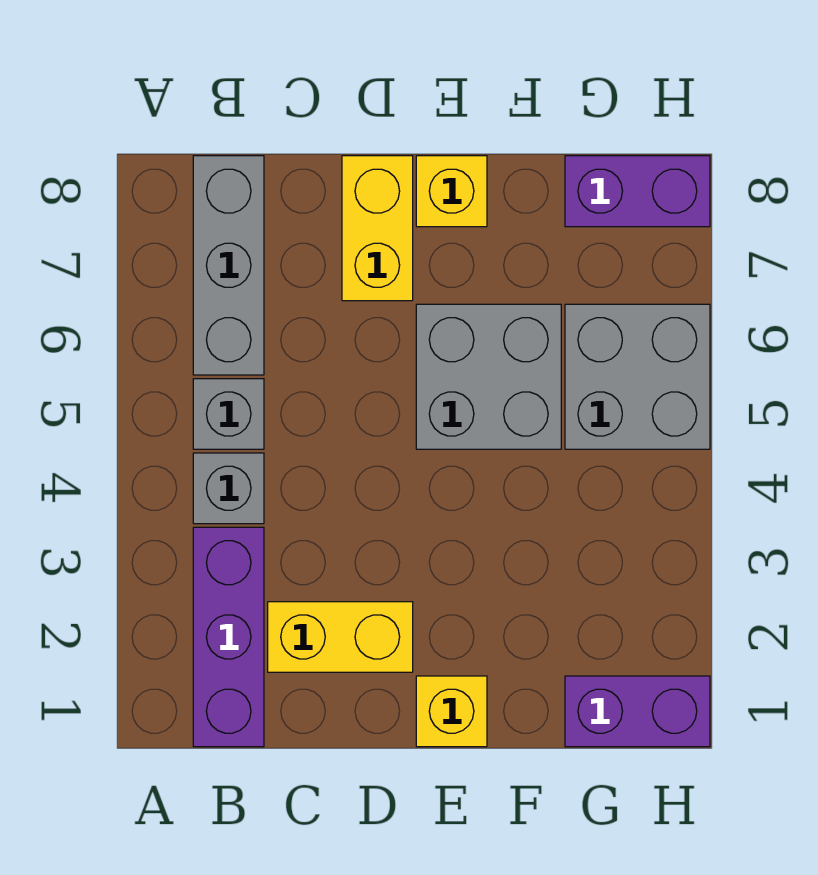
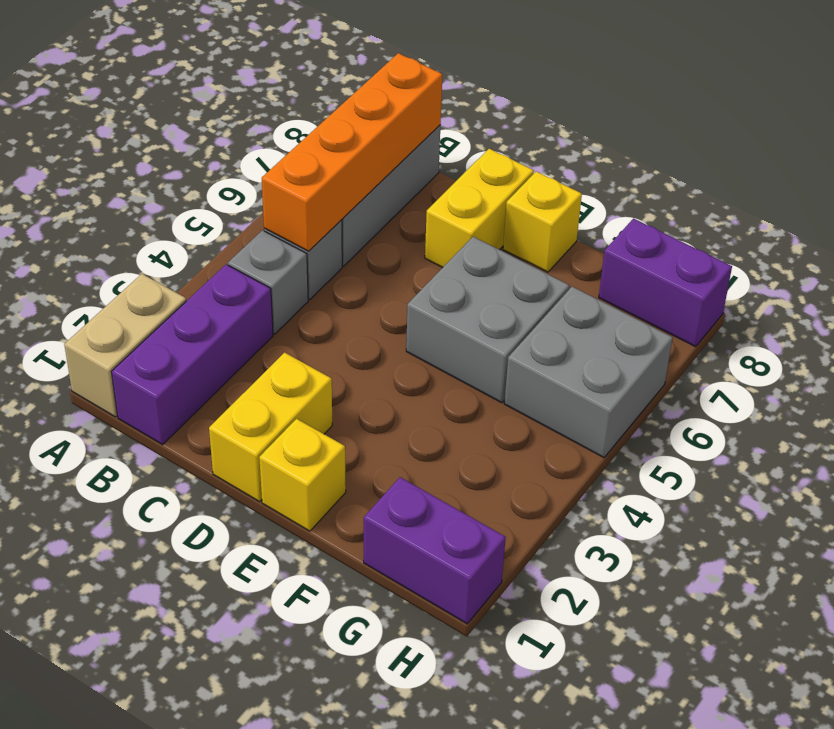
none -> tan brick A1:A2 level 1
none -> orange brick B5:B8 level 2
yellow brick C2:D2 level 1 -> yellow brick D1:D2 level 1

